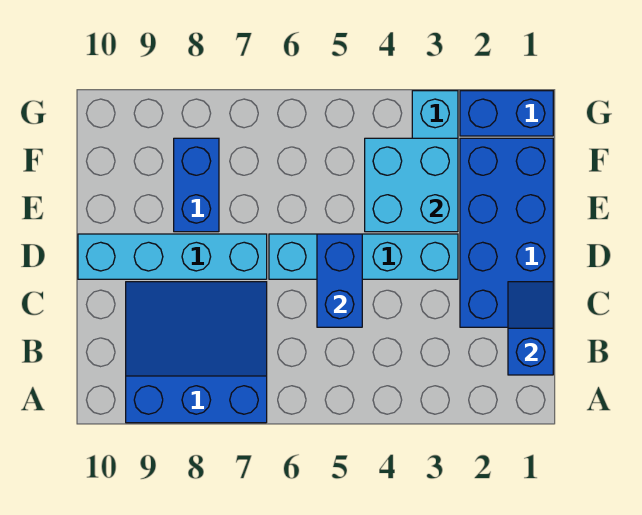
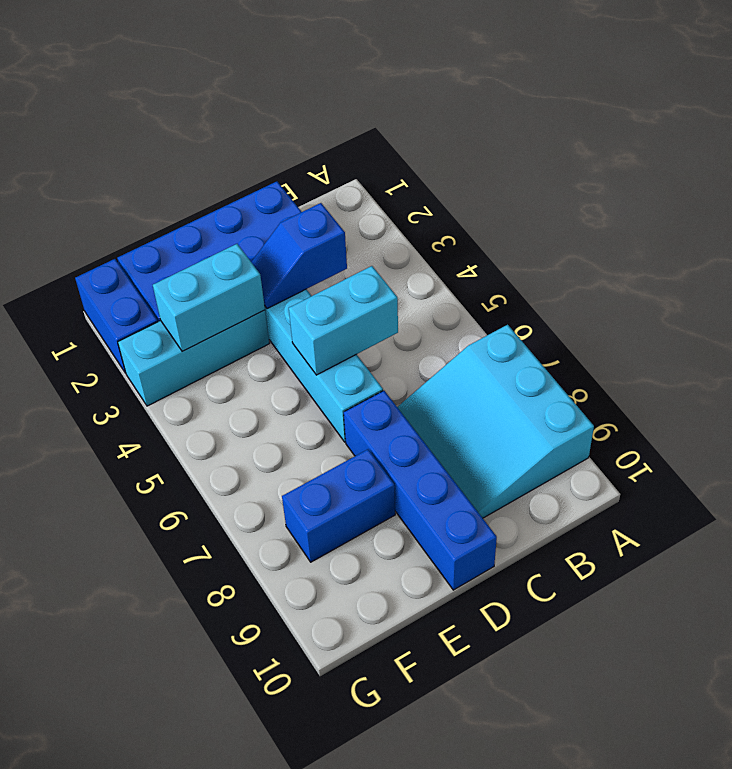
blue slope A7:C9 level 1 top A -> cyan slope A7:C9 level 1 top A
blue slope B1:C1 level 2 top B -> blue slope C3:D3 level 2 top C
blue brick C5:D5 level 2 -> cyan brick C5:D5 level 2
cyan brick D7:D10 level 1 -> blue brick D7:D10 level 1
cyan brick E3:F4 level 2 -> cyan brick E3:F3 level 2

